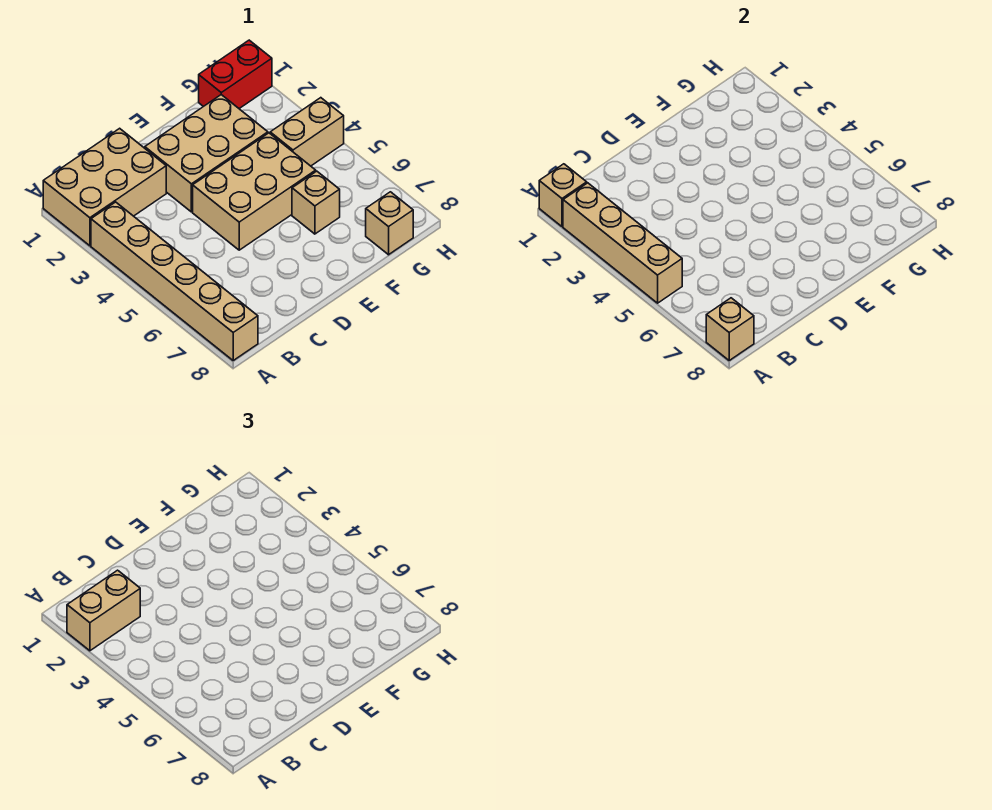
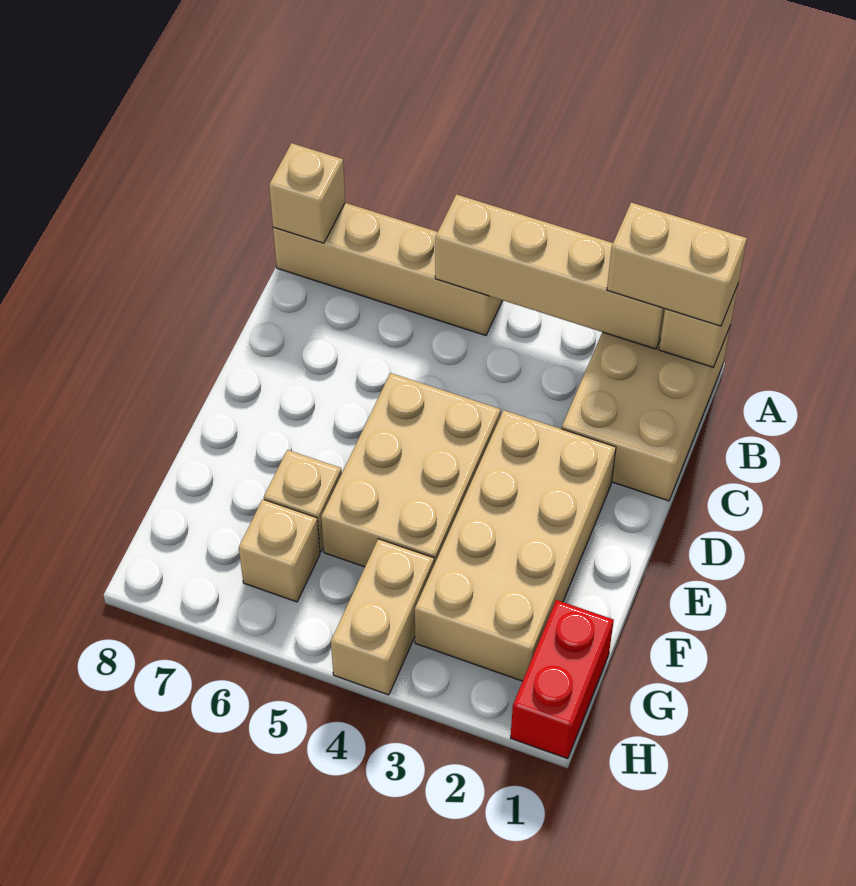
tan brick A2:B2 level 3 -> tan brick A1:A2 level 3
tan brick A3:A8 level 1 -> tan brick A5:A8 level 1
tan brick D2:F3 level 1 -> tan brick D2:G3 level 1
tan brick G8 level 1 -> tan brick G6 level 1

